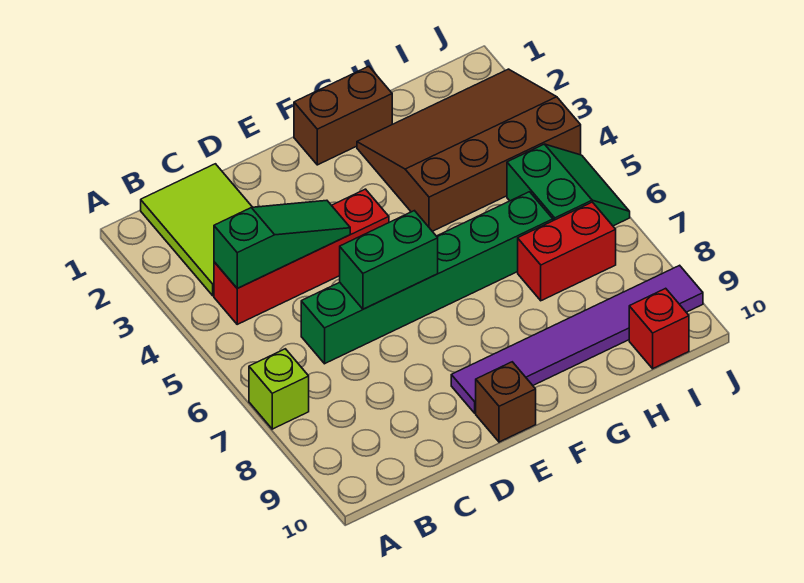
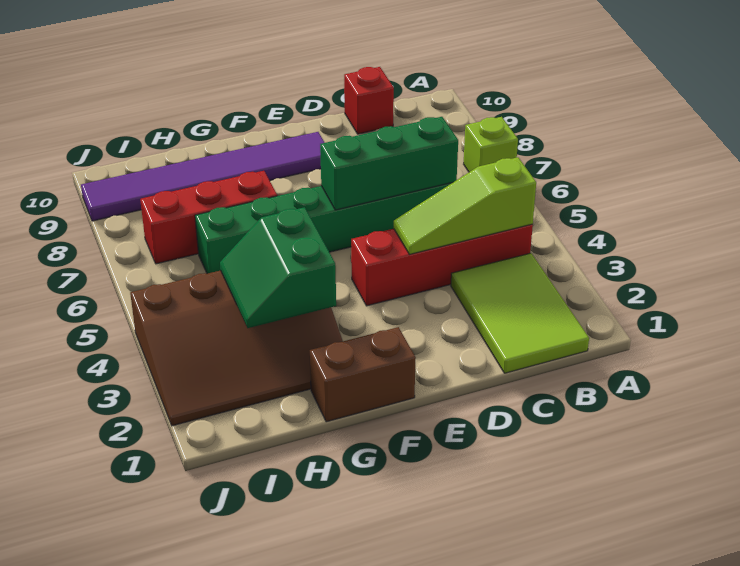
green slope B4:D4 level 2 top B -> lime slope B4:D4 level 2 top B
green brick D6:E6 level 2 -> green brick C6:E6 level 2
brown brick E10 level 1 -> none
red brick H7:I7 level 1 -> red brick G7:I7 level 1
green slope I5:J6 level 1 top I -> green slope G3:H4 level 2 top G
red brick I10 level 1 -> red brick C10 level 1

